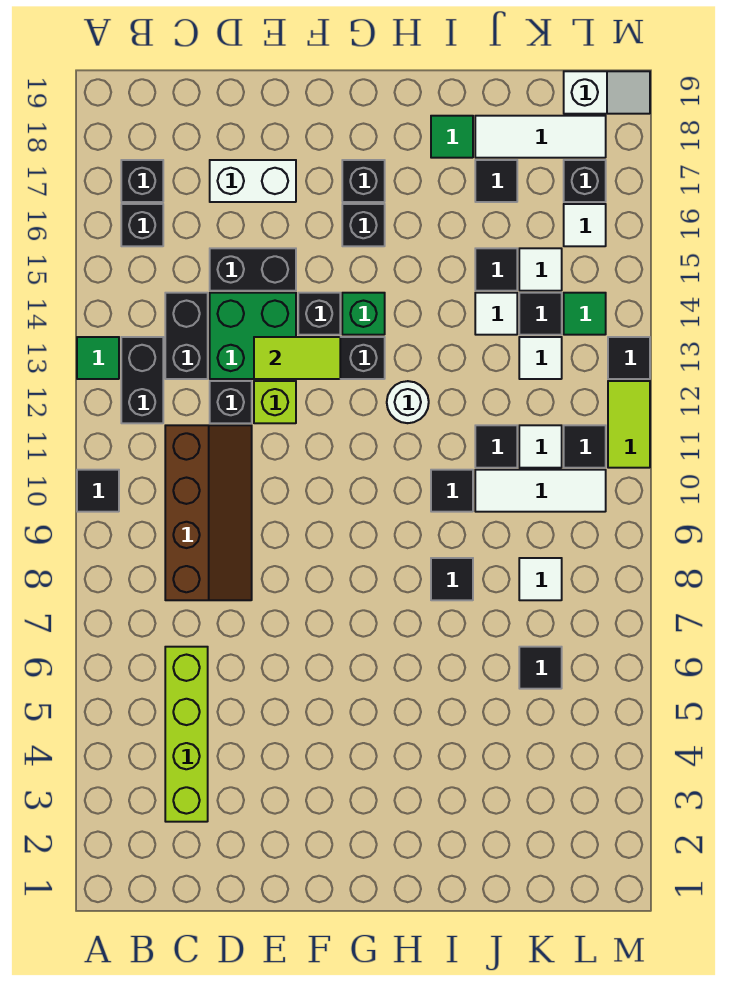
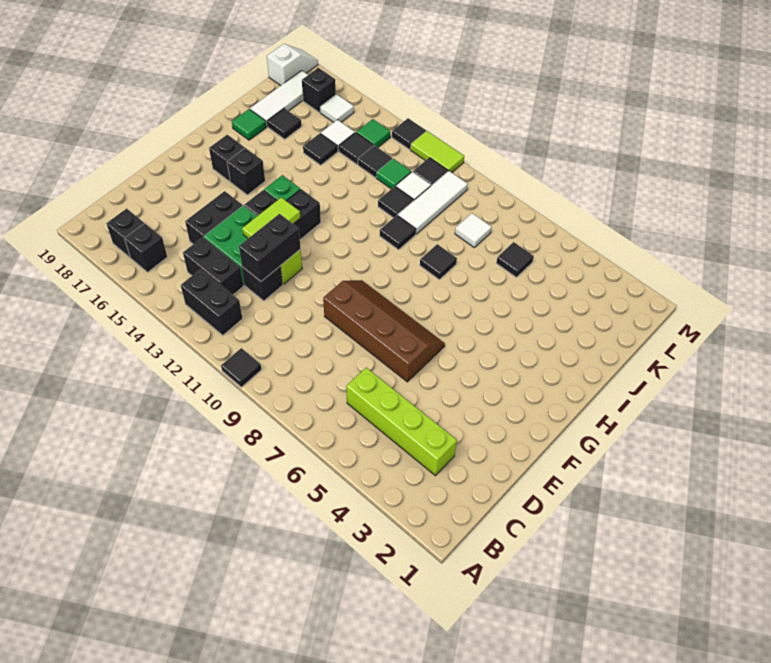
green tile A13 level 1 -> green tile K12 level 1
brown slope C8:D11 level 1 top C -> brown slope E6:F9 level 1 top E
none -> black brick D12:E12 level 2
white brick D17:E17 level 1 -> none
white round brick H12 level 1 -> none
white tile J14 level 1 -> none
white tile K13 level 1 -> black tile K13 level 1

